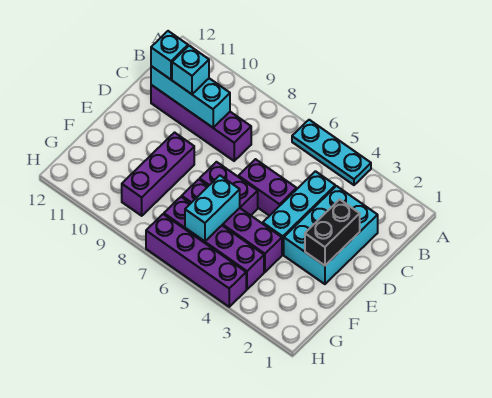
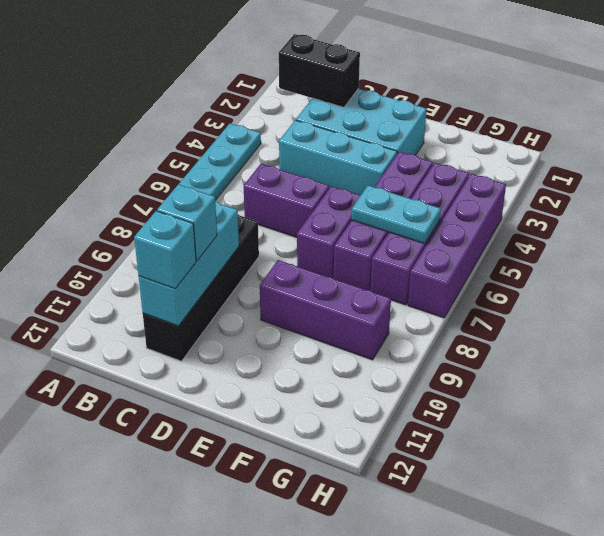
purple brick C8:C11 level 1 -> black brick C8:C11 level 1
black brick D2:E2 level 2 -> black brick B2:C2 level 2
purple brick D5:D6 level 1 -> purple brick C6:D6 level 1
cyan brick F6:G6 level 2 -> cyan plate F6:G6 level 2

